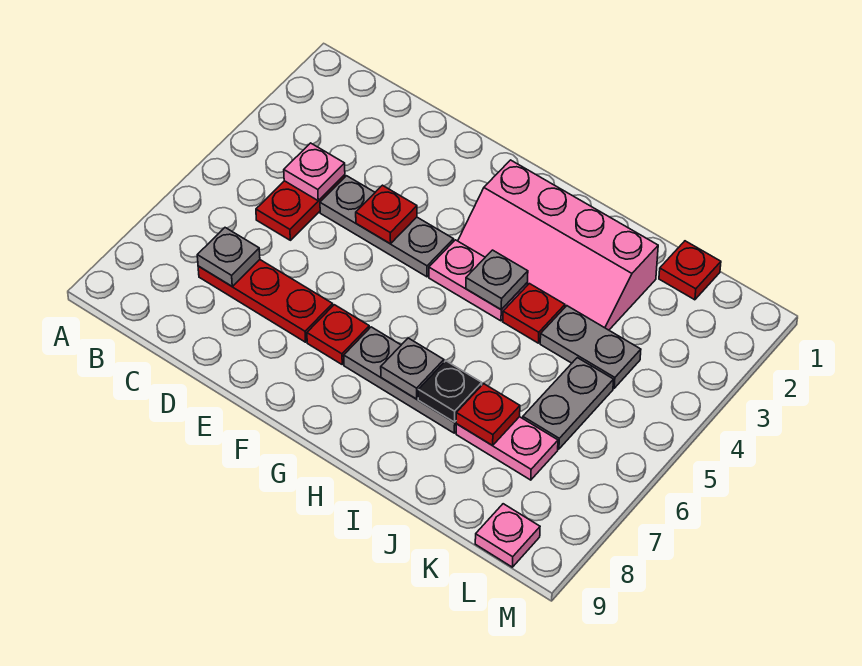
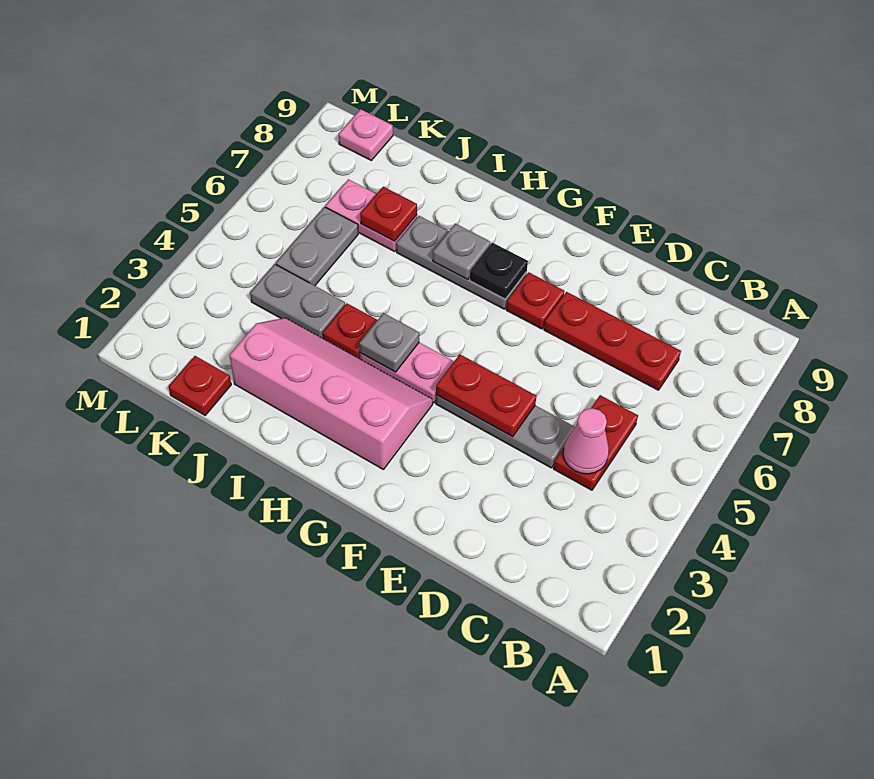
pink plate C4 level 2 -> pink cone C4 level 2
grey plate C7 level 2 -> none
red plate E4 level 2 -> red plate E4:F4 level 2
black plate I7 level 2 -> black plate G7 level 2

